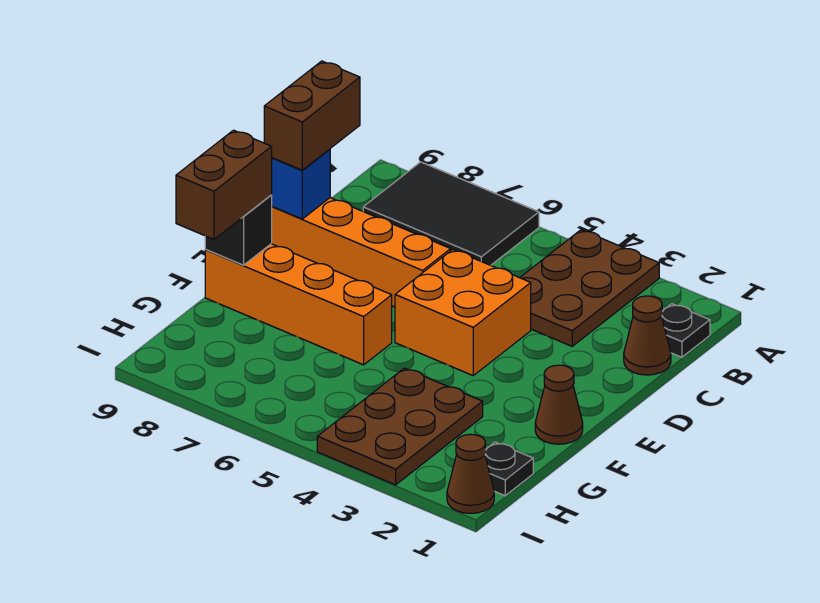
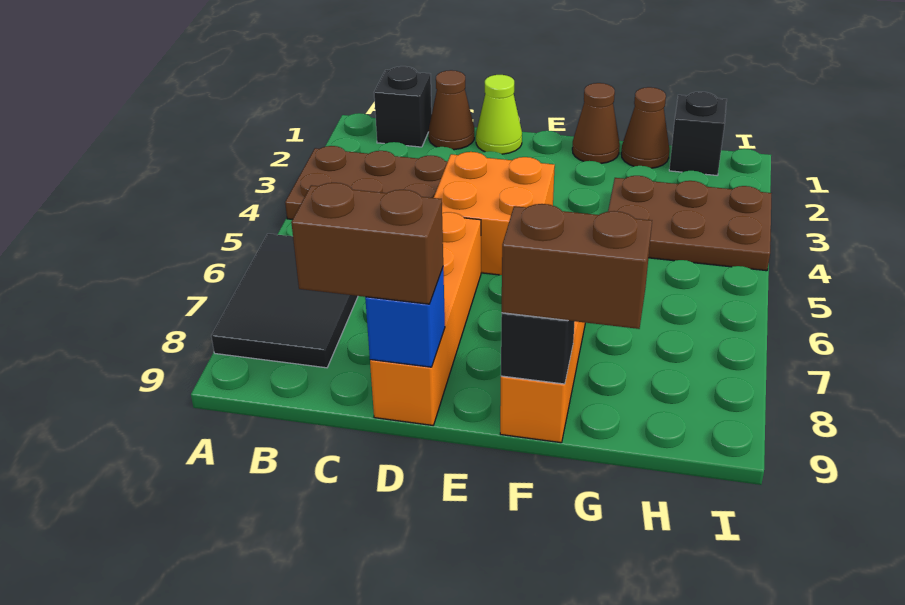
black plate B1 level 1 -> black brick B1 level 1
none -> lime cone D1 level 1
black plate H1 level 1 -> black brick H1 level 1
brown cone I1 level 1 -> brown cone G1 level 1

